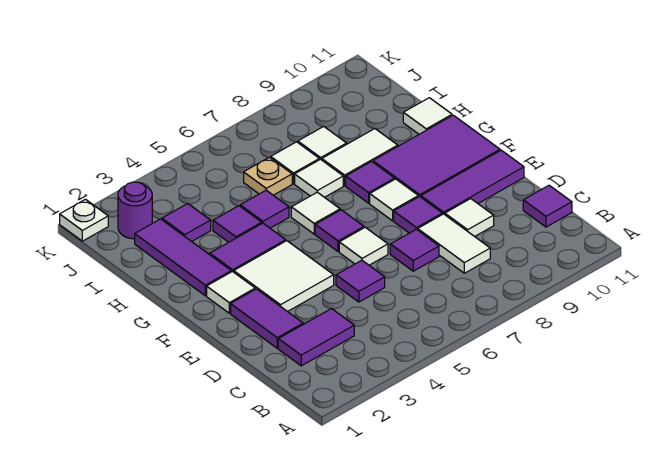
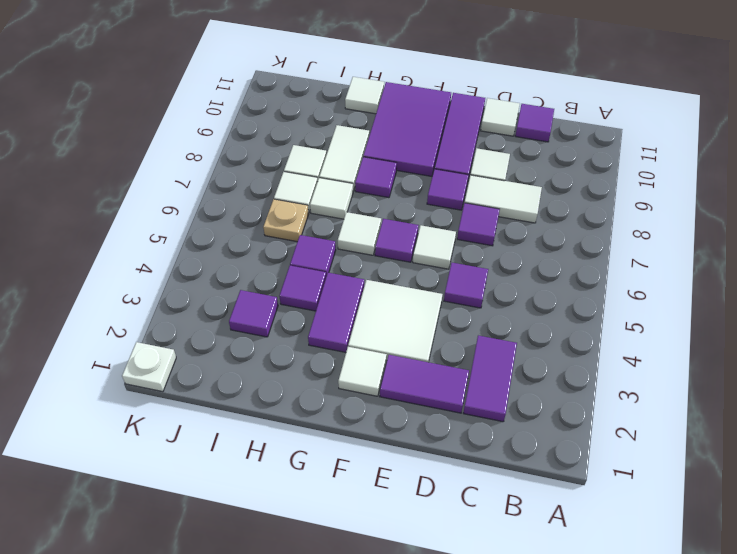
white tile F8 level 1 -> white tile D11 level 1
purple tile G2:I2 level 1 -> none
purple round brick J2 level 1 -> none

